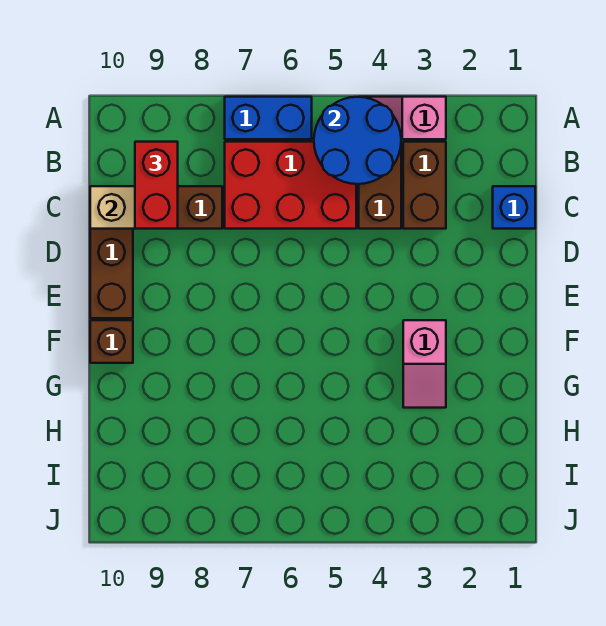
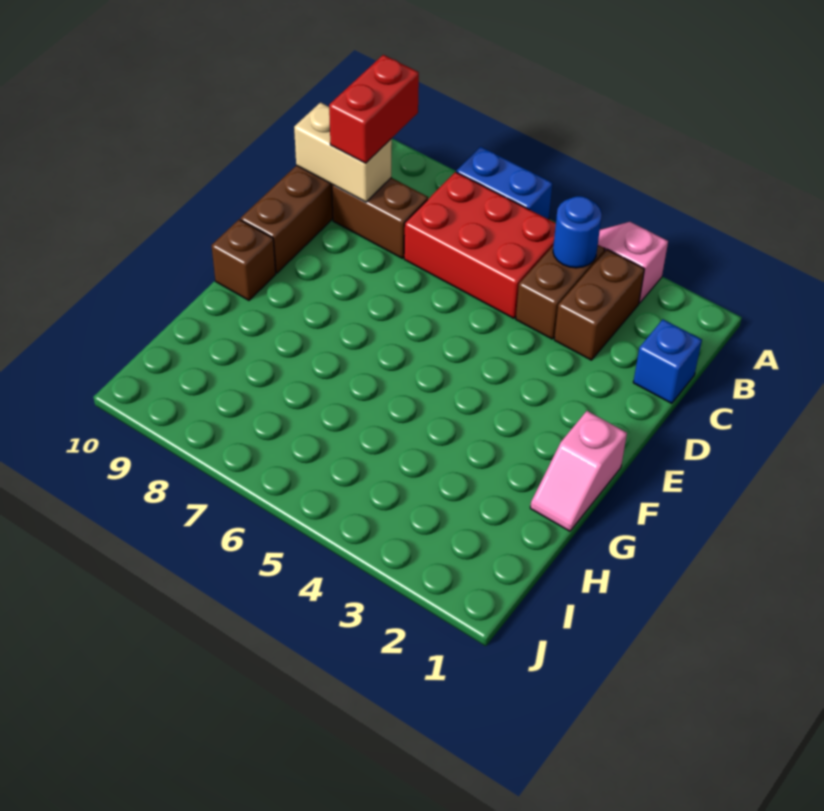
blue round brick A4:B5 level 2 -> blue round brick B4 level 2
pink slope F3:G3 level 1 top F -> pink slope F1:G1 level 1 top F

